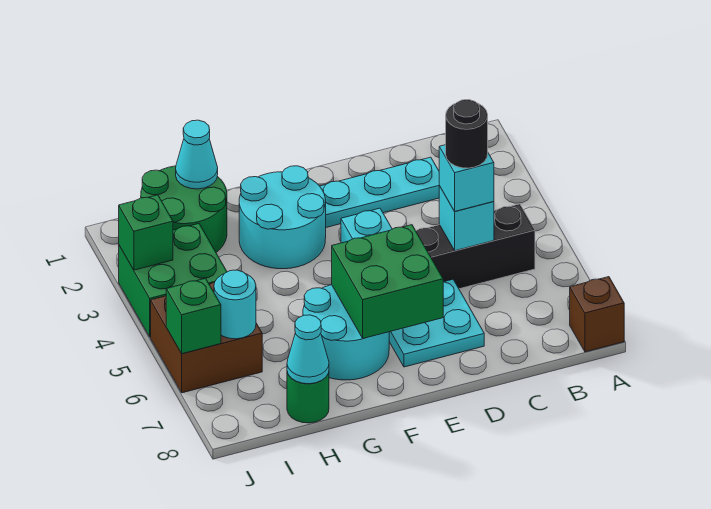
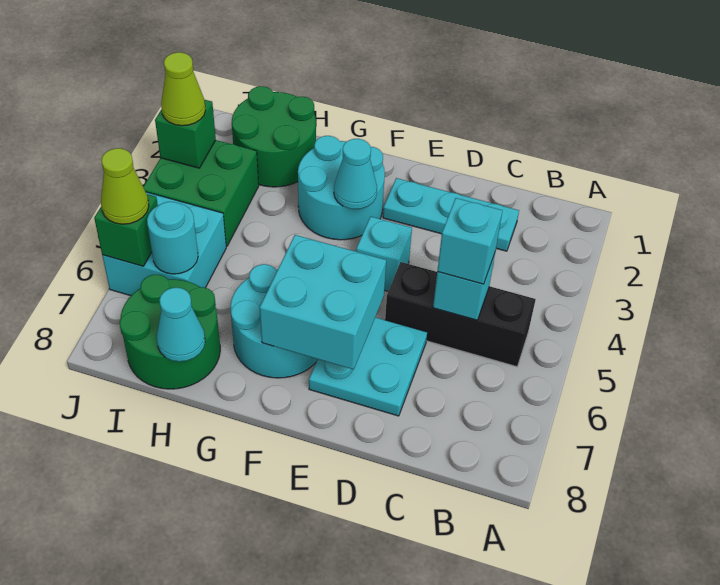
brown brick A8 level 1 -> none
black round brick C5 level 4 -> none
green brick E6:F7 level 2 -> cyan brick E6:F7 level 2
cyan cone H1 level 2 -> cyan cone F3 level 2
green round brick H8 level 1 -> green round brick H7:I8 level 1
brown brick I5:J6 level 1 -> cyan brick I5:J6 level 1
none -> lime cone J3 level 3
none -> lime cone J6 level 3

